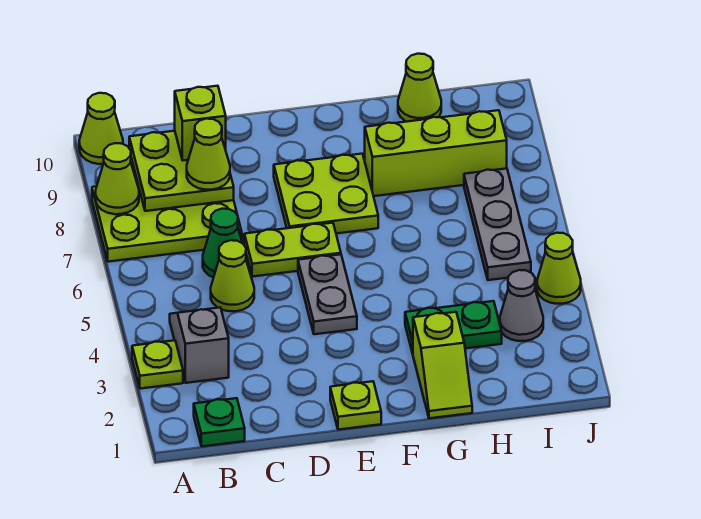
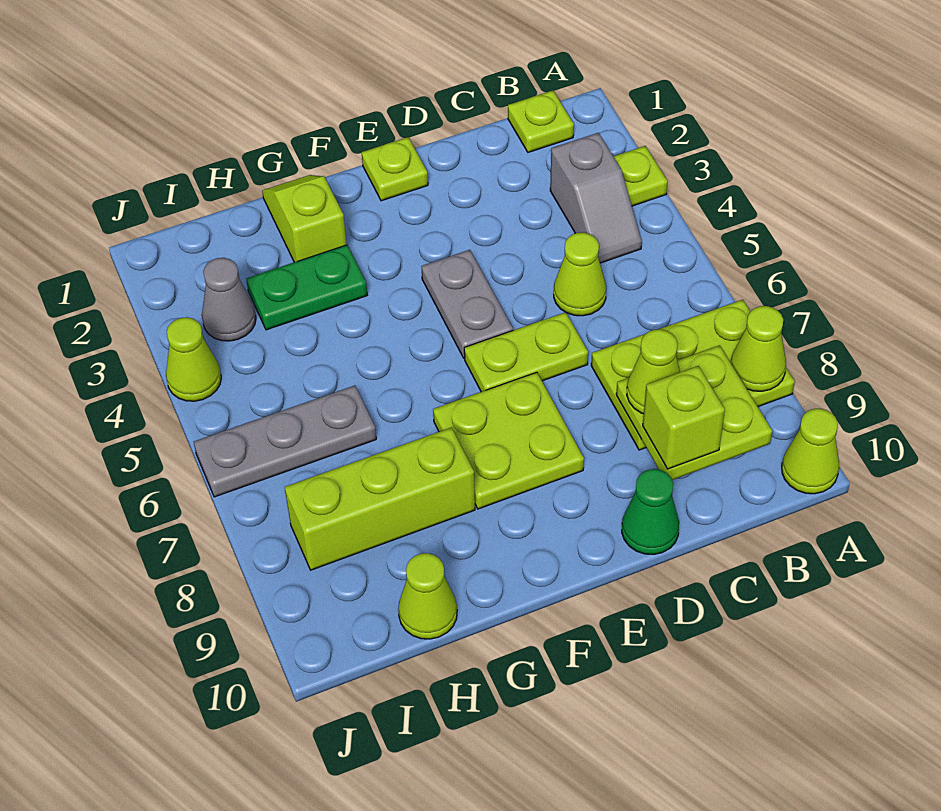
green plate B1 level 1 -> lime plate B1 level 1
green cone C6 level 1 -> green cone D10 level 1
grey plate I5:I7 level 1 -> grey plate H6:J6 level 1

